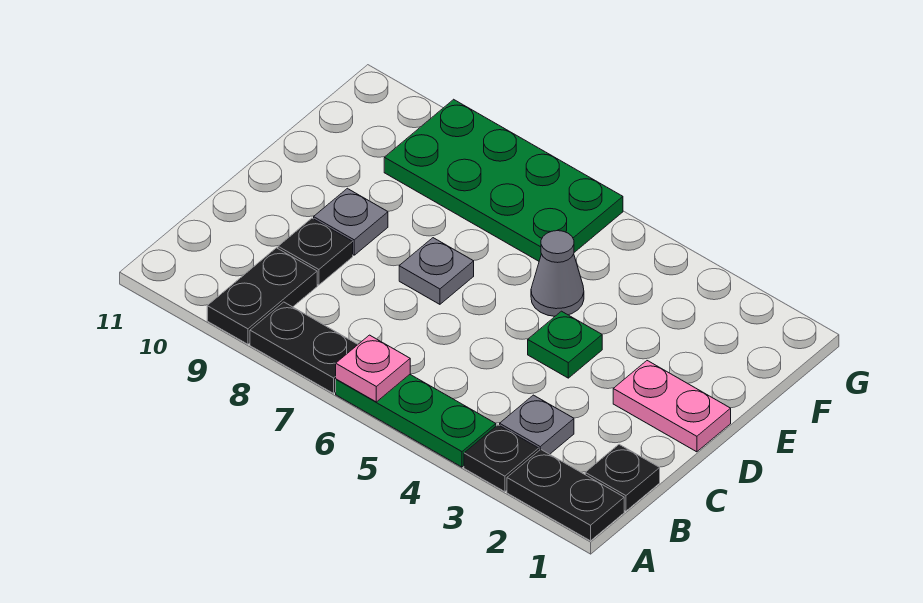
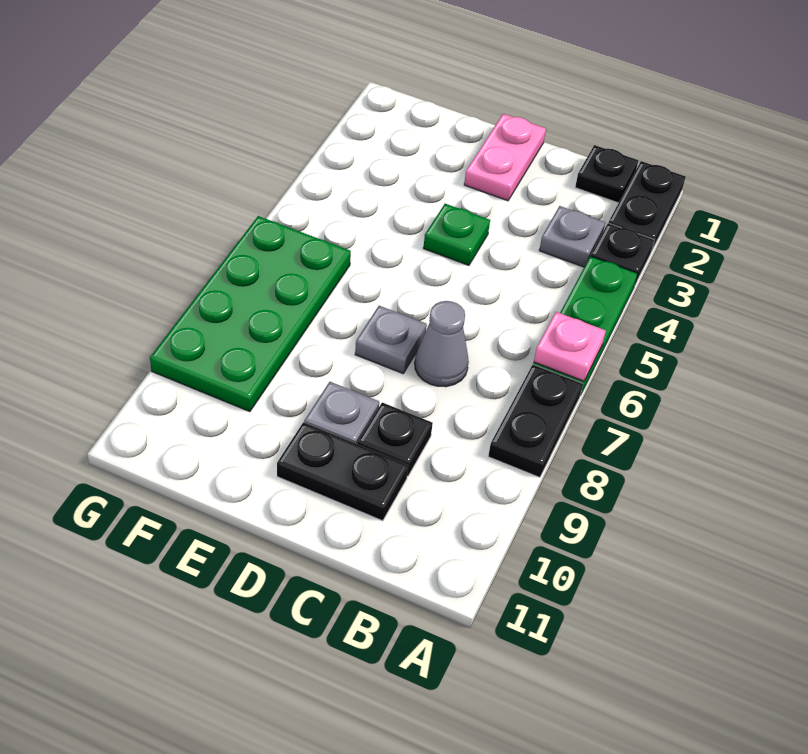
black plate A9:B9 level 1 -> black plate C10:D10 level 1
grey cone E5 level 1 -> grey cone C7 level 1

